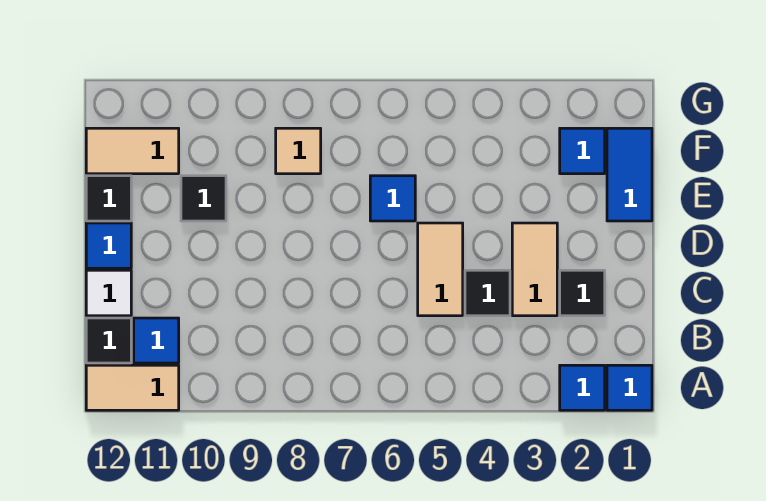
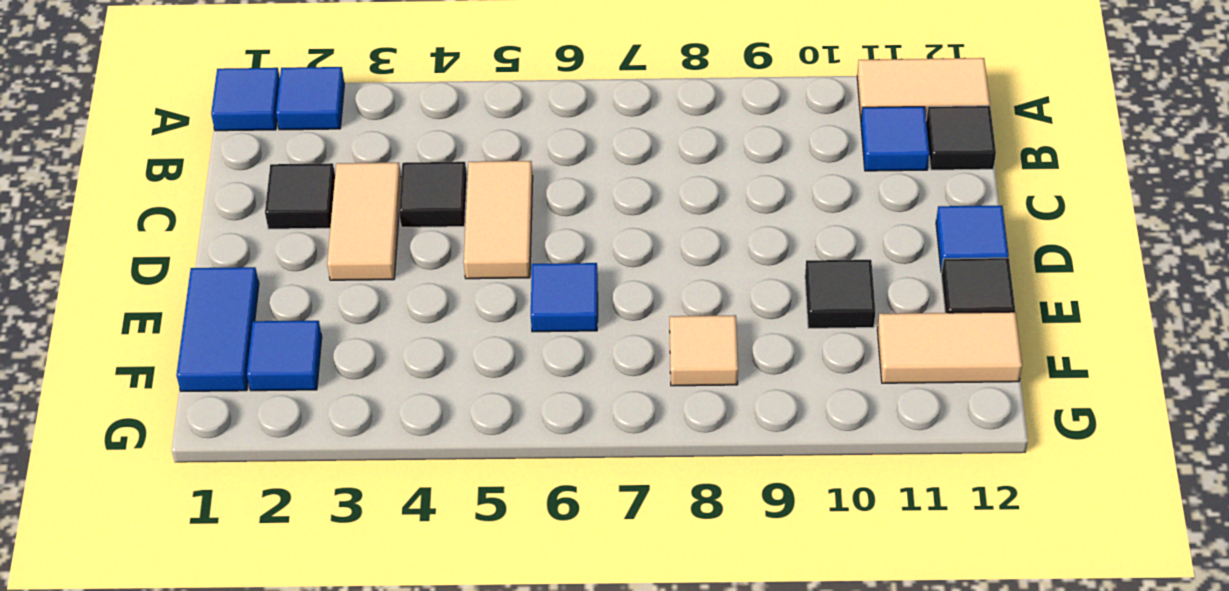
white tile C12 level 1 -> none

